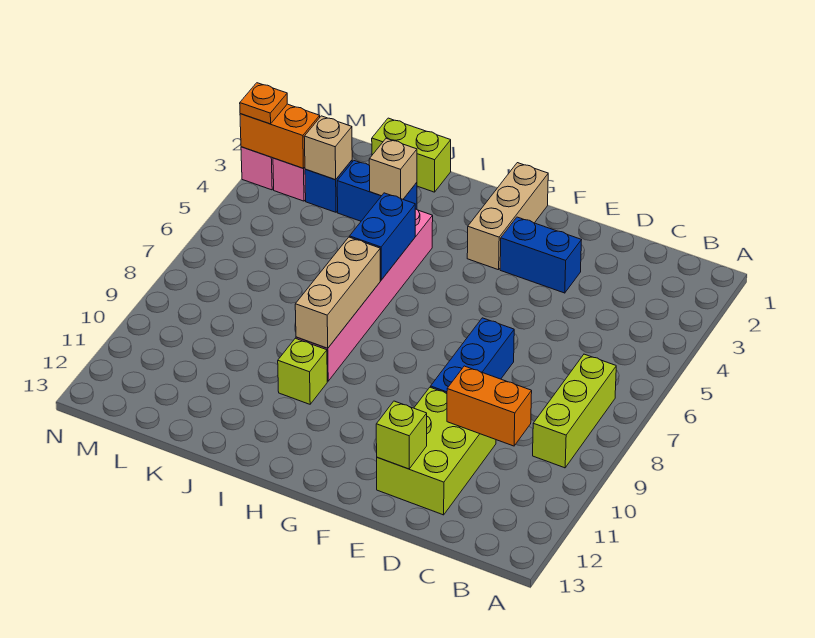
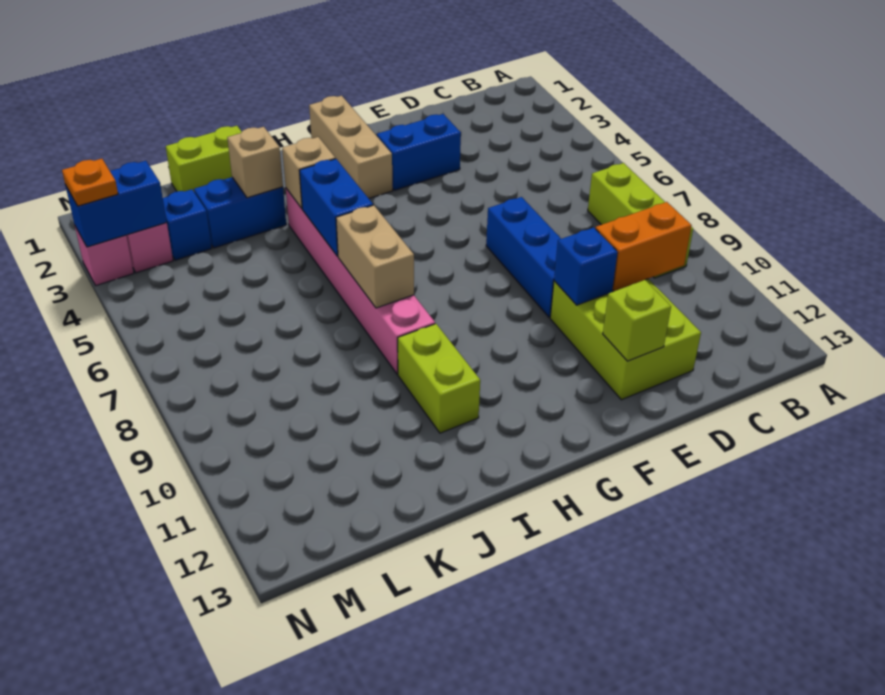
none -> blue brick E10 level 2
tan brick I7:I9 level 2 -> tan brick I7:I8 level 2
lime brick I10 level 1 -> lime brick I10:I11 level 1
tan brick L3 level 2 -> tan brick I4 level 2
orange brick M3:N3 level 2 -> blue brick M3:N3 level 2

